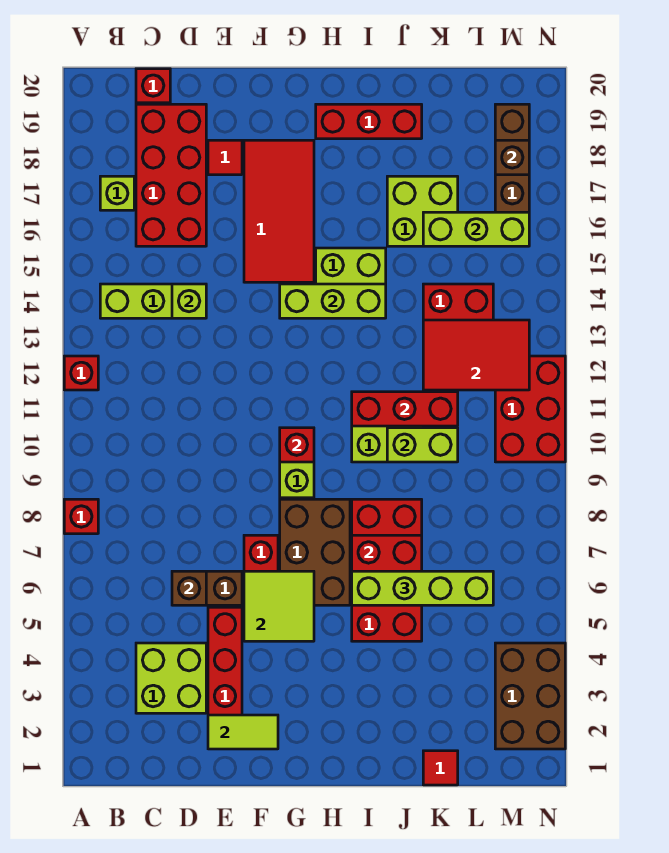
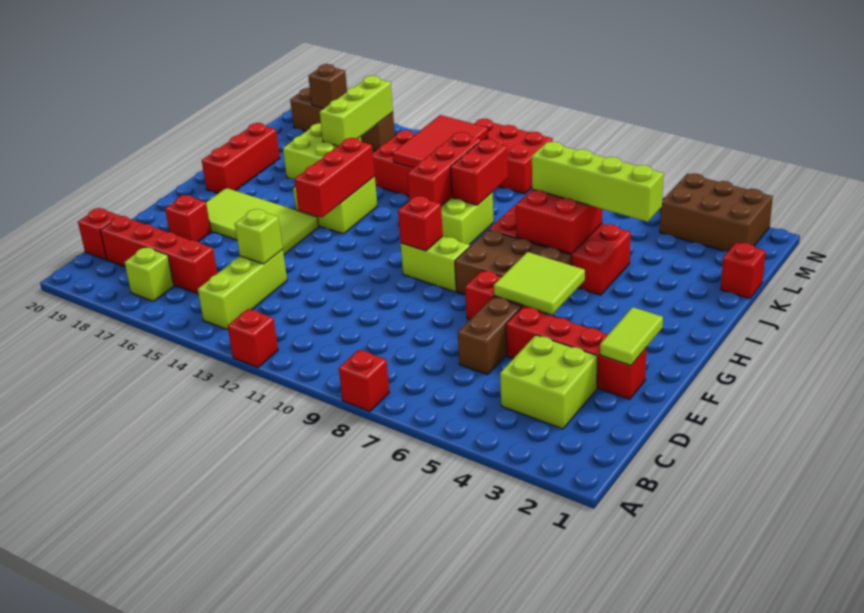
red brick C16:D19 level 1 -> red brick C16:C19 level 1
brown brick D6 level 2 -> none
red tile E18 level 1 -> red brick E18 level 1
red tile F15:G18 level 1 -> lime tile F15:G18 level 1
lime brick G14:I14 level 2 -> red brick G14:I14 level 2
lime brick I6:L6 level 3 -> lime brick J4:J7 level 3
lime brick J10:K10 level 2 -> red brick J10:K10 level 2
red tile K1 level 1 -> red brick K1 level 1

